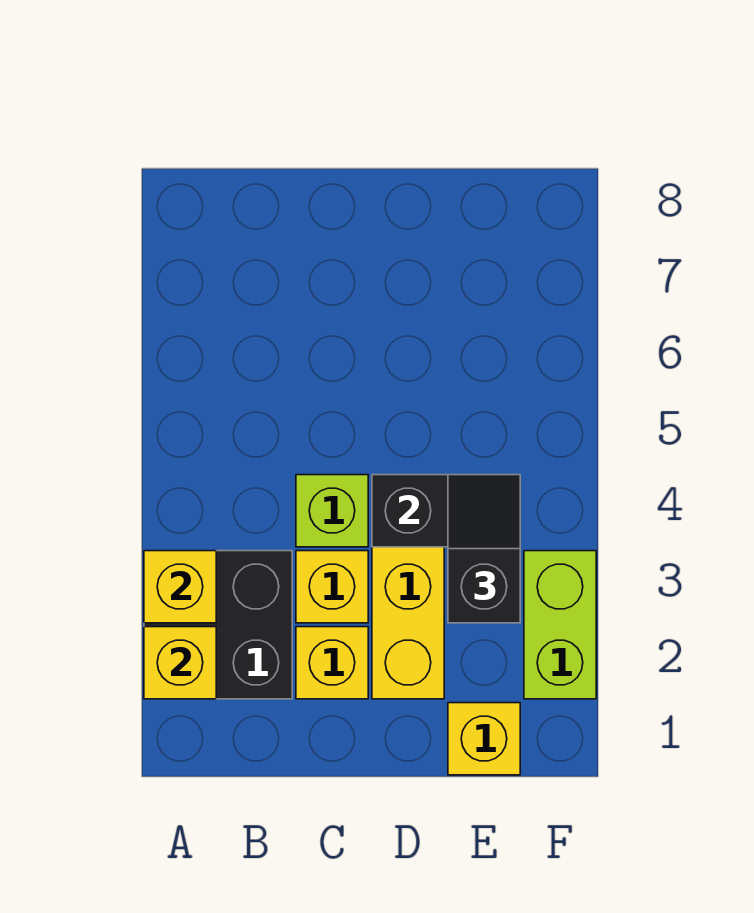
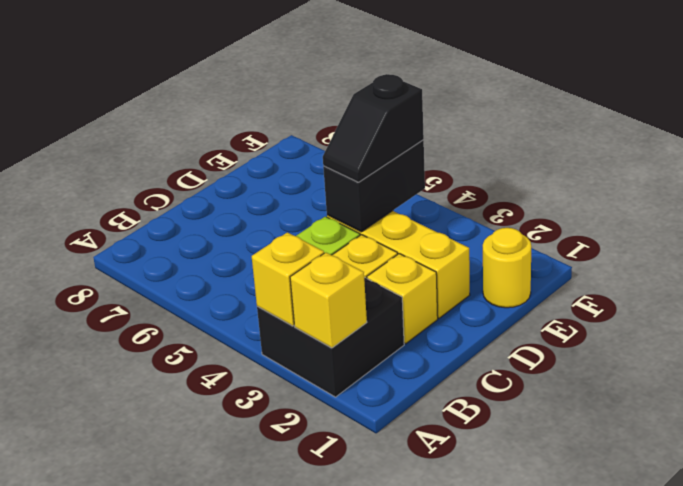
yellow brick E1 level 1 -> yellow round brick E1 level 1
black slope E3:E4 level 3 top 3 -> black slope D4:E4 level 3 top E
lime brick F2:F3 level 1 -> none

